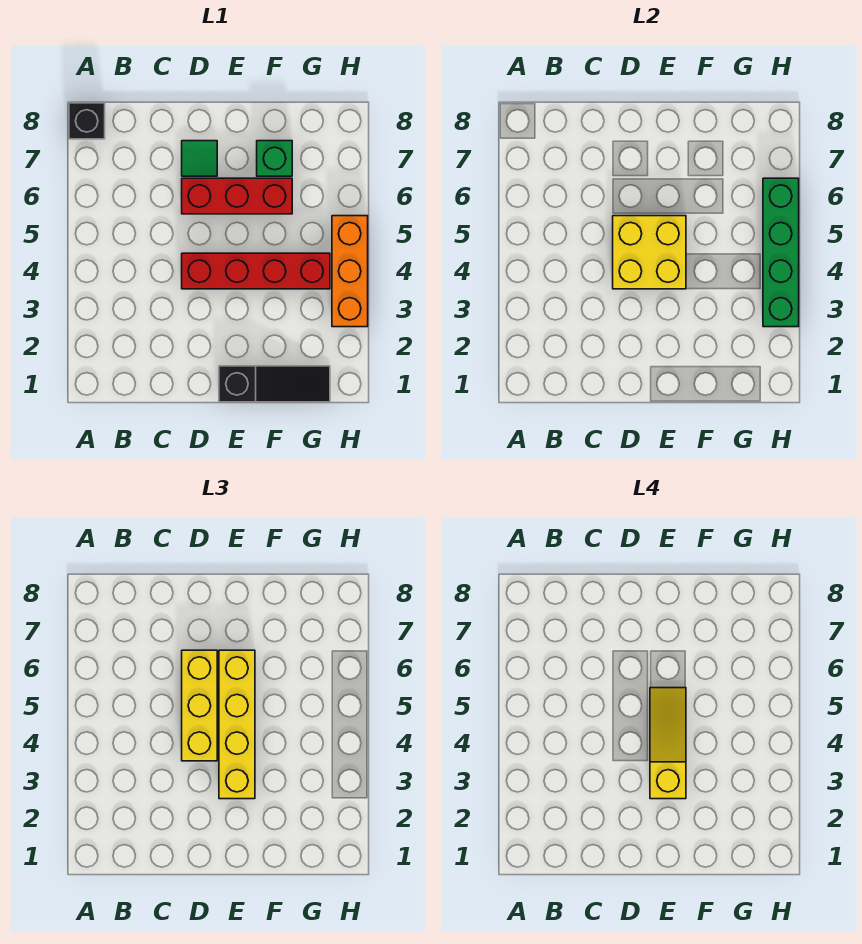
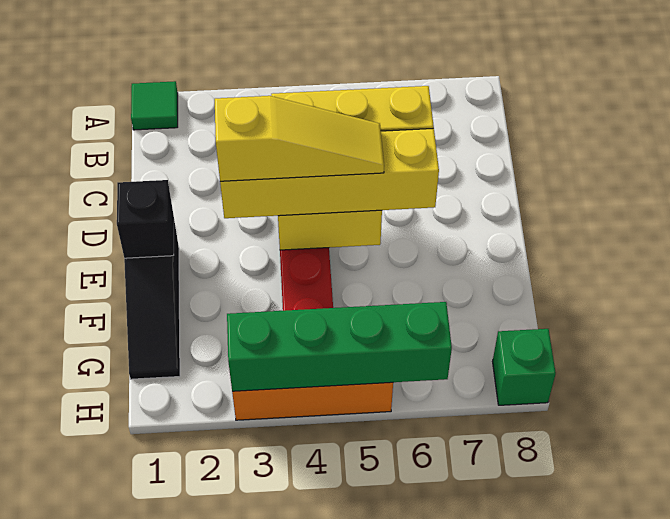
black brick A8 level 1 -> black brick E1 level 2
red brick D6:F6 level 1 -> none
green tile D7 level 1 -> green tile A1 level 1
green brick F7 level 1 -> green brick H8 level 1

